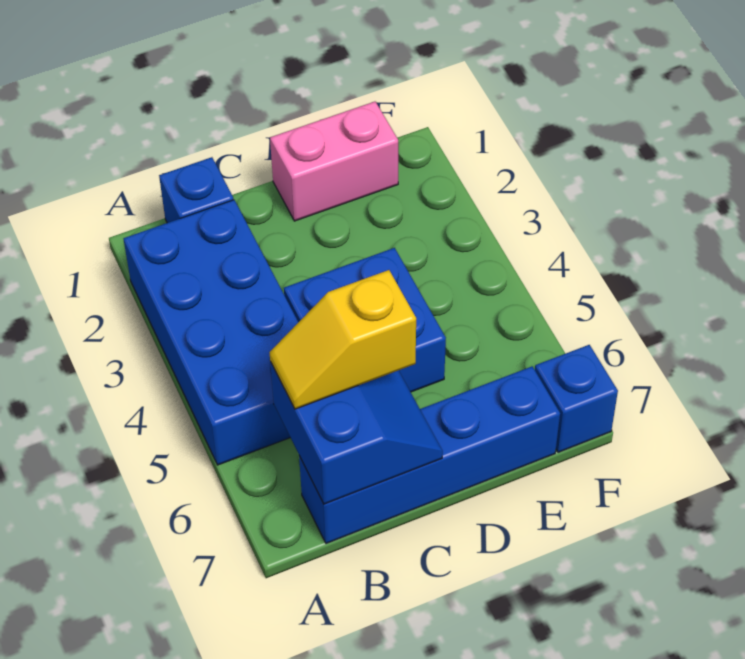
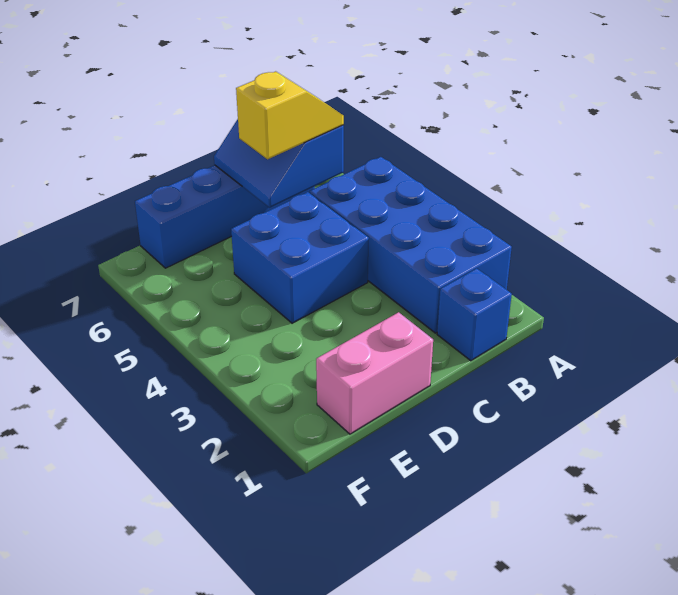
blue brick F7 level 1 -> none

